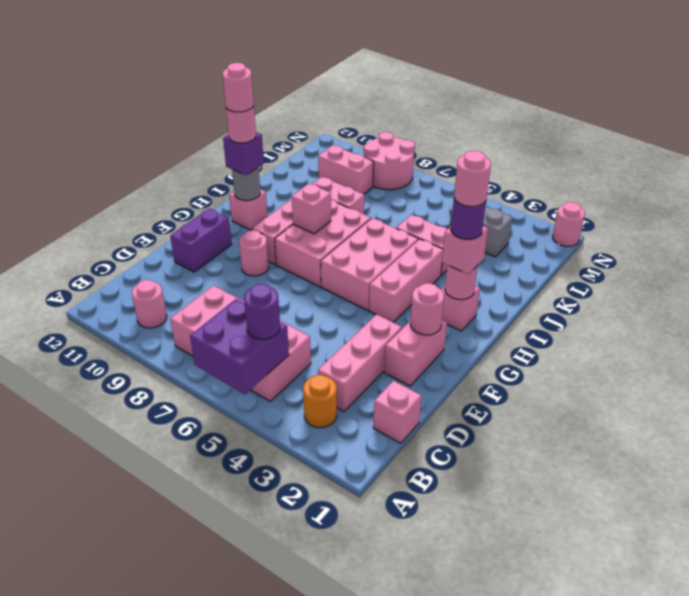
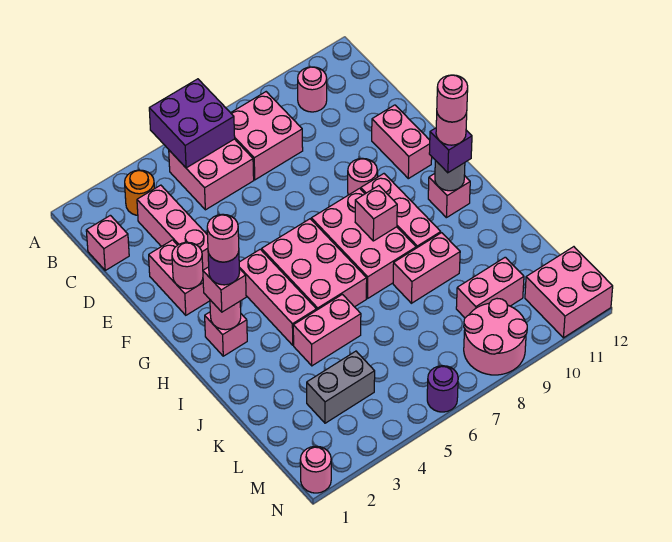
purple round brick B5 level 3 -> purple round brick N6 level 1
purple brick E11:F11 level 1 -> pink brick E11:F11 level 1
none -> pink brick M11:N12 level 1

